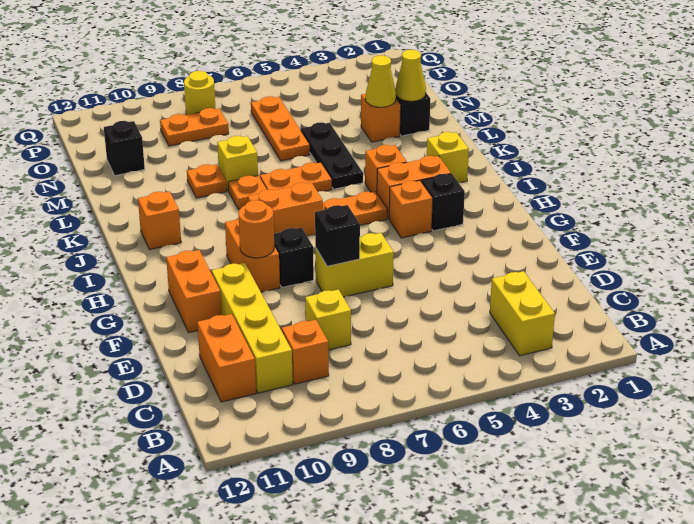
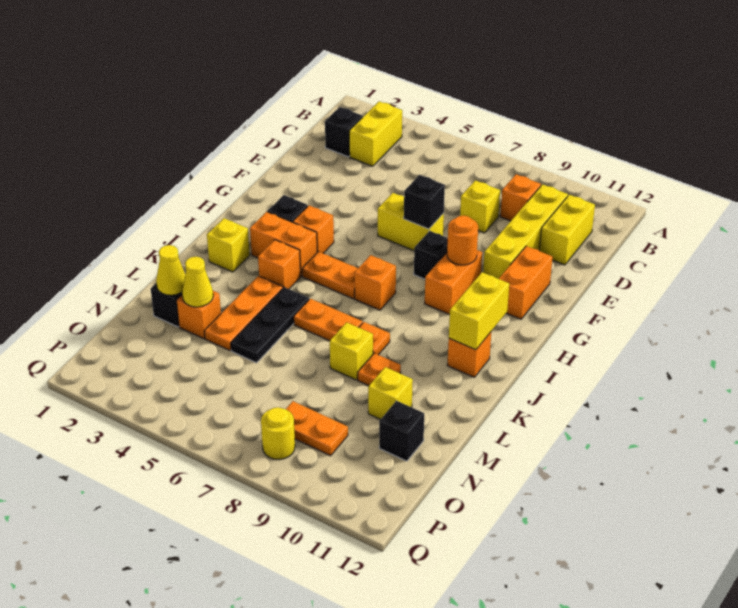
none -> black brick C2 level 1
orange brick C11:D11 level 1 -> yellow brick C11:D11 level 1
orange brick I7:I8 level 1 -> orange brick I7 level 1
none -> yellow brick I11:J11 level 2
orange plate M6:O6 level 1 -> orange plate K4:M4 level 1
none -> yellow brick M10 level 1

